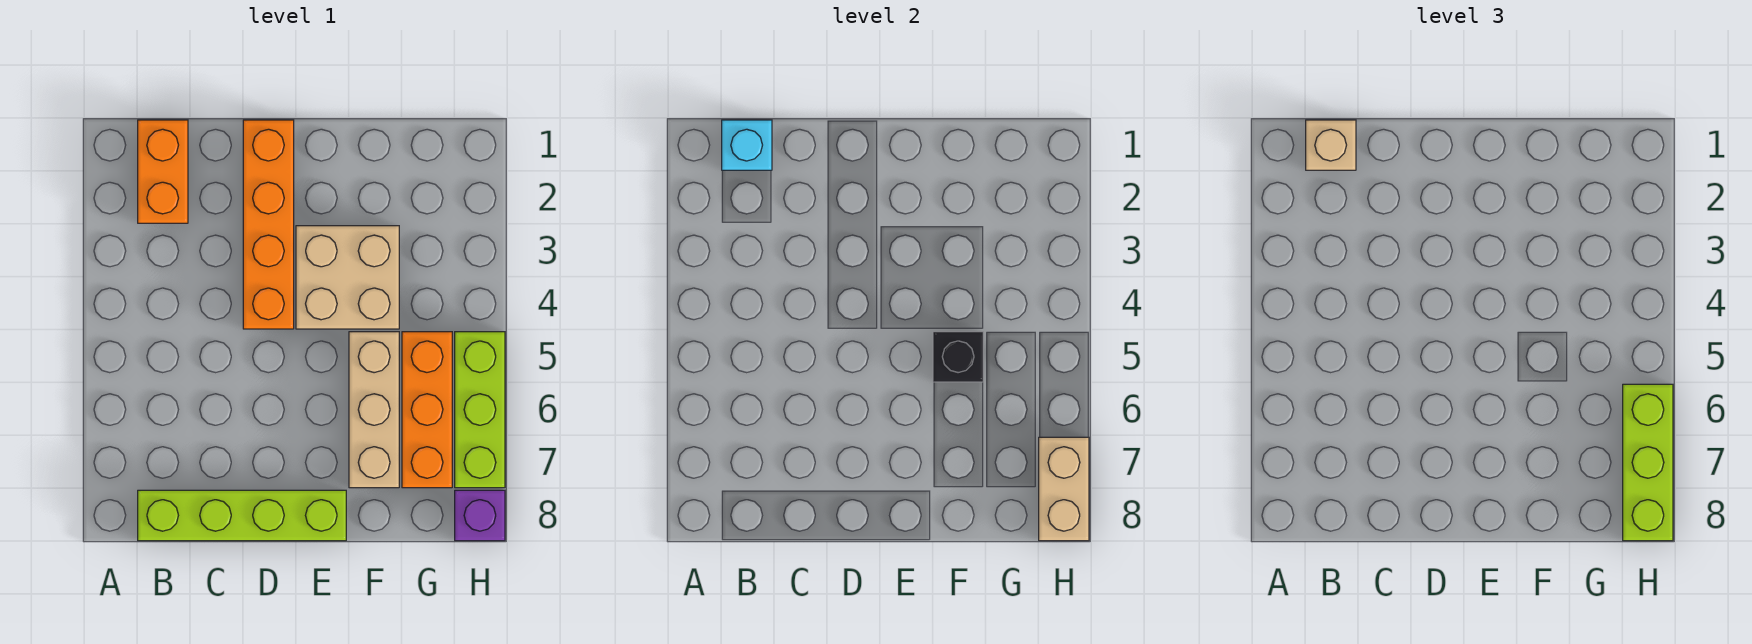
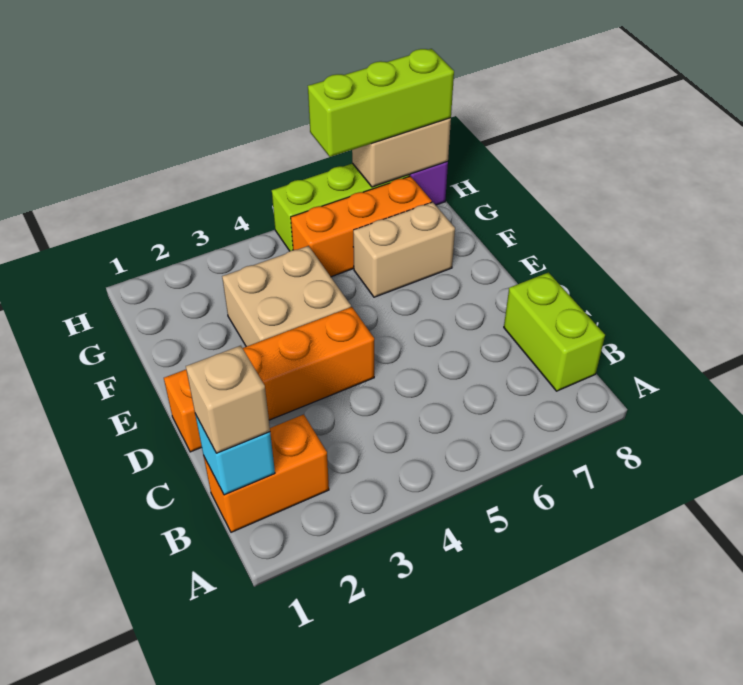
lime brick B8:E8 level 1 -> lime brick B8:C8 level 1
tan brick F5:F7 level 1 -> tan brick F6:F7 level 1
black brick F5 level 2 -> none

